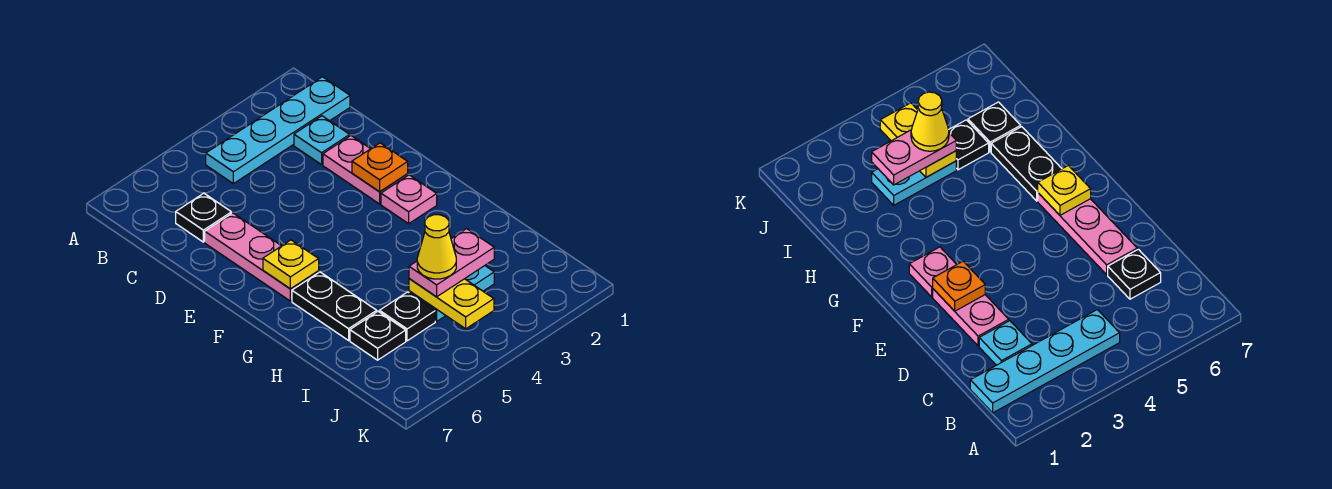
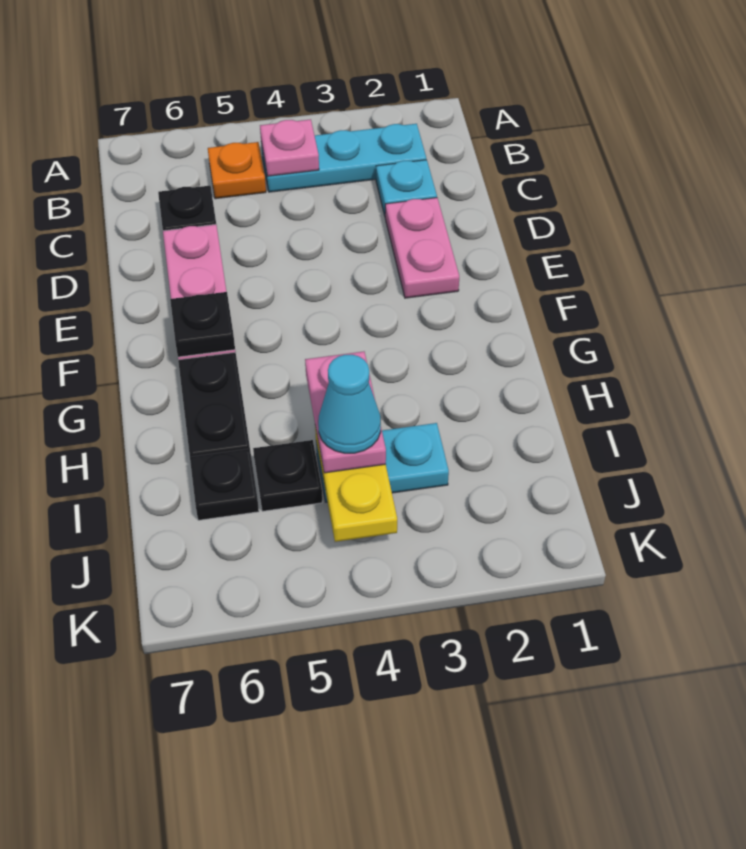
cyan plate B1:B4 level 1 -> cyan plate B2:B4 level 1
orange plate E2 level 2 -> orange plate B5 level 1
pink plate F2 level 1 -> pink plate B4 level 2
yellow plate F6 level 2 -> black plate F6 level 2
pink plate I3:I4 level 3 -> pink plate H4:I4 level 3
yellow cone I4 level 4 -> cyan cone I4 level 4

